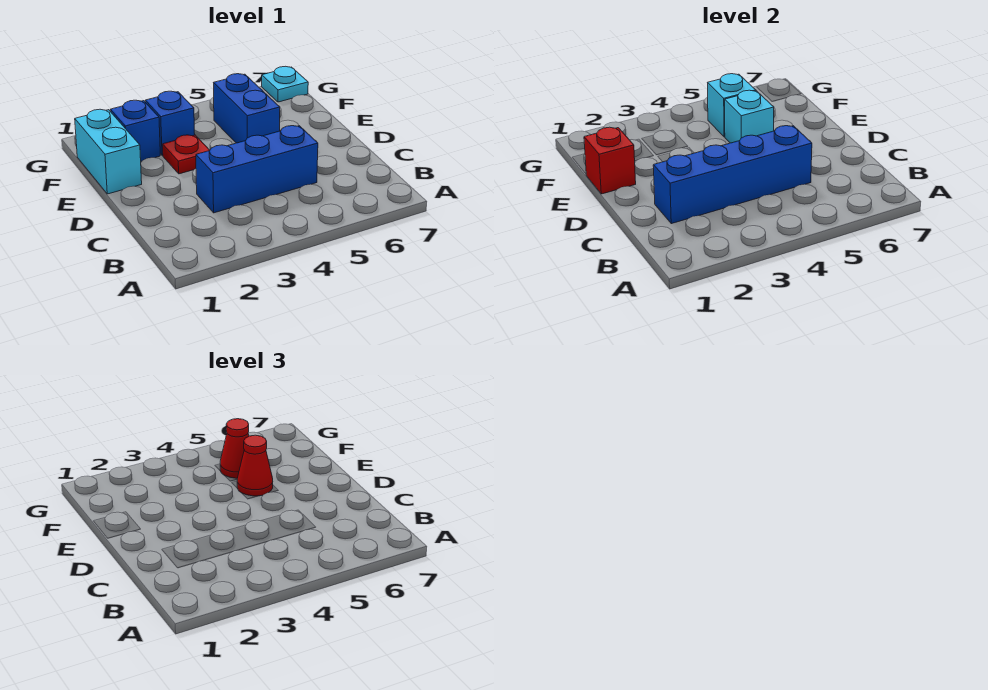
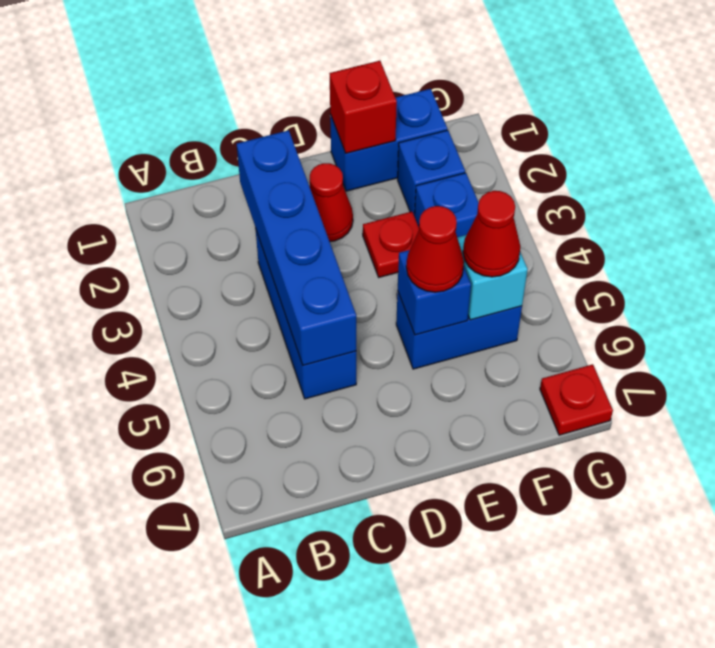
none -> red cone D2 level 1
cyan brick E1:F1 level 1 -> blue brick E1:F1 level 1
cyan brick E5 level 2 -> blue brick E5 level 2
cyan plate G7 level 1 -> red plate G7 level 1

